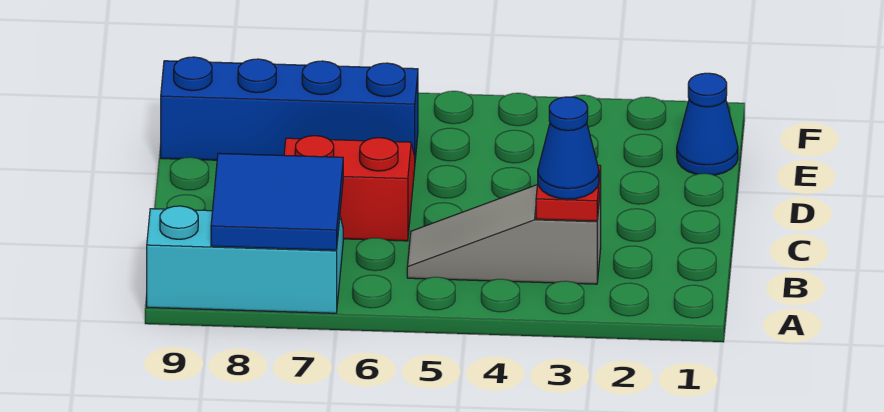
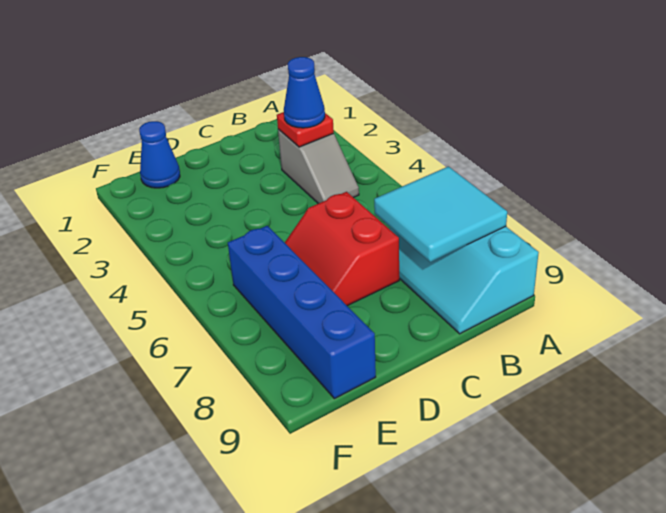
blue tile A7:B8 level 2 -> cyan tile A7:B8 level 2
grey slope B3:B5 level 1 top 3 -> grey slope B3:B4 level 1 top 3

